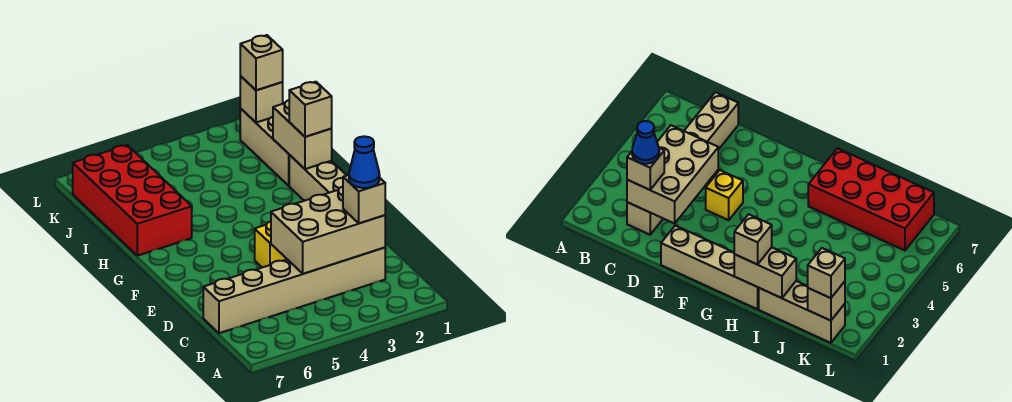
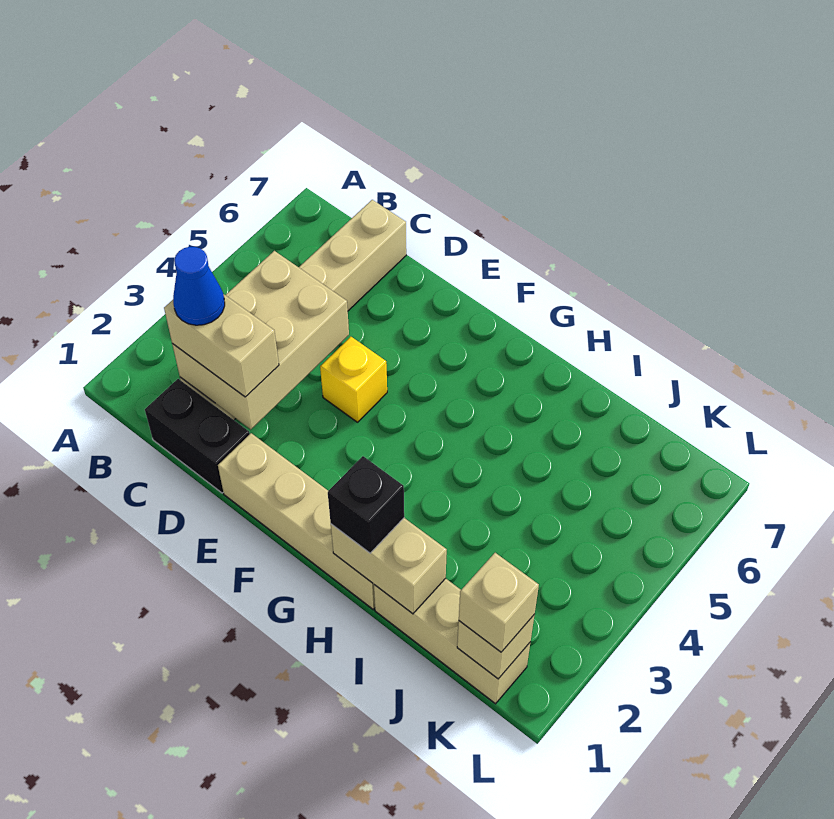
none -> black brick C1:D1 level 1
tan brick C2 level 3 -> tan brick C2:D2 level 3
tan brick H1 level 3 -> black brick H1 level 3
red brick H6:K7 level 1 -> none

